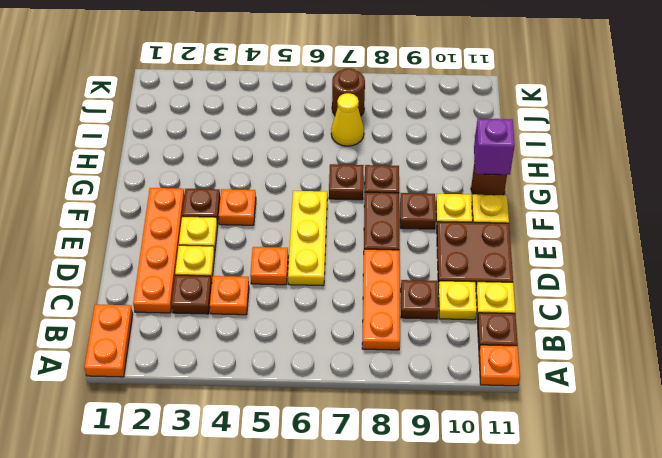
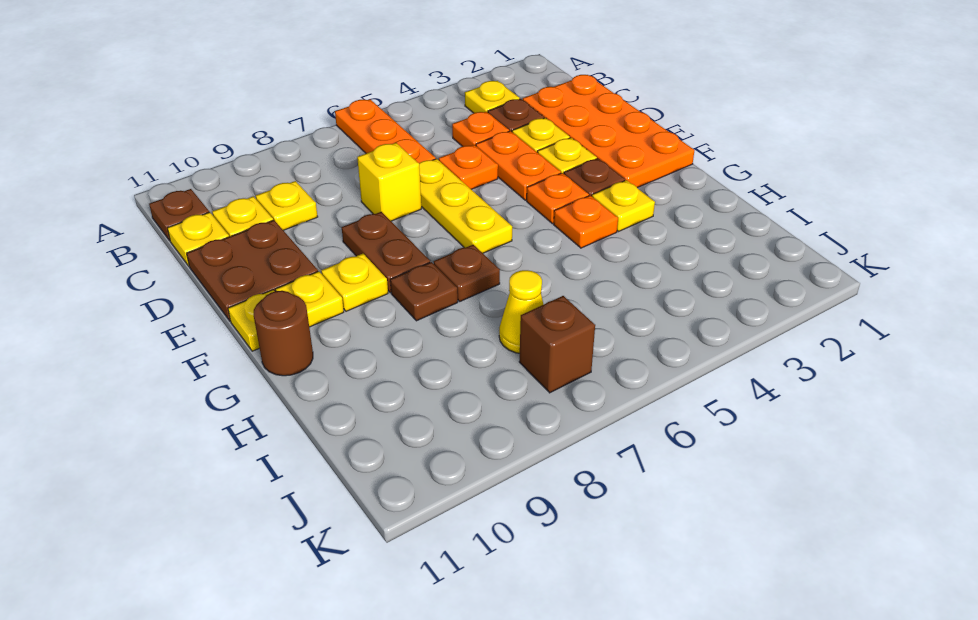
orange plate A1:B1 level 1 -> orange plate D4:E4 level 1
orange plate A11 level 1 -> orange plate G4 level 1
none -> yellow plate B3 level 1
orange plate B8:D8 level 1 -> orange plate A6:C6 level 1
orange plate C2:F2 level 1 -> orange plate C1:F2 level 1
brown plate C9 level 1 -> yellow plate C9 level 1
none -> yellow brick D7 level 1
brown plate F9 level 1 -> yellow plate F9 level 1
none -> yellow plate G3 level 1
purple brick G11 level 2 -> none
brown round brick J7 level 1 -> brown brick J7 level 1

